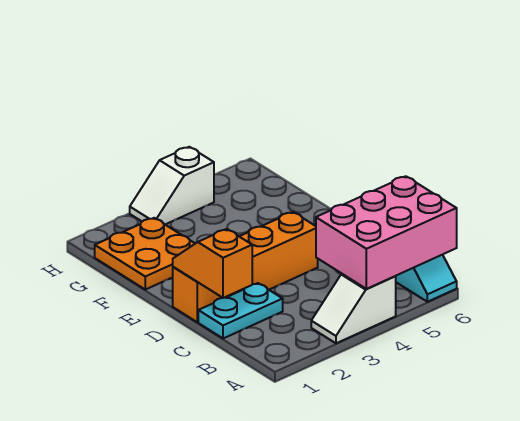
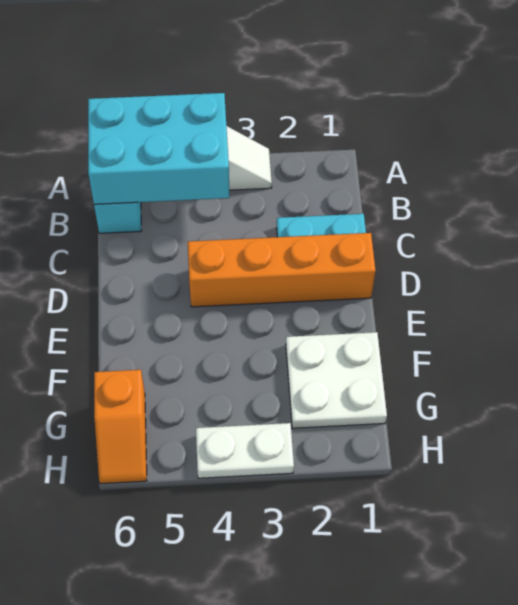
pink brick A4:B6 level 2 -> cyan brick A4:B6 level 2
orange slope C1:D1 level 2 top C -> orange slope G6:H6 level 1 top G
orange plate F1:G2 level 1 -> white plate F1:G2 level 1
white slope H3:H4 level 1 top 4 -> white plate H3:H4 level 1

